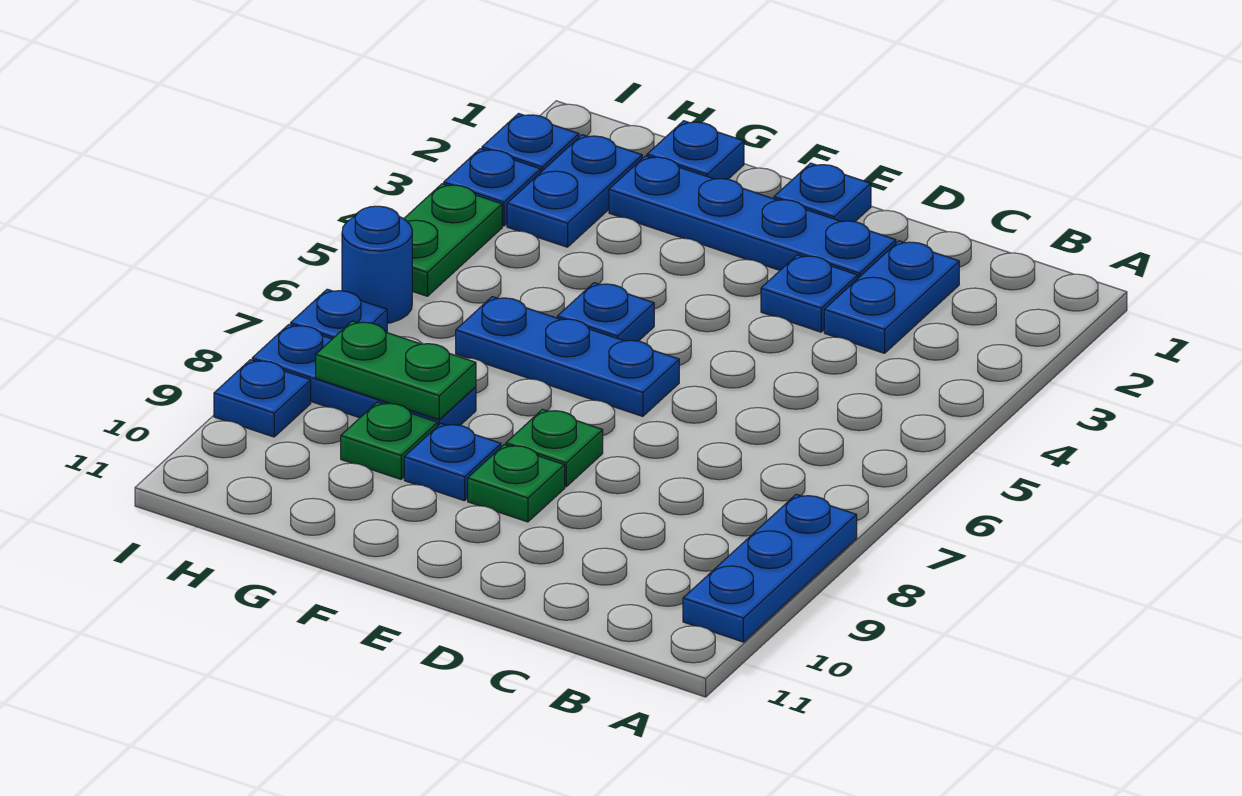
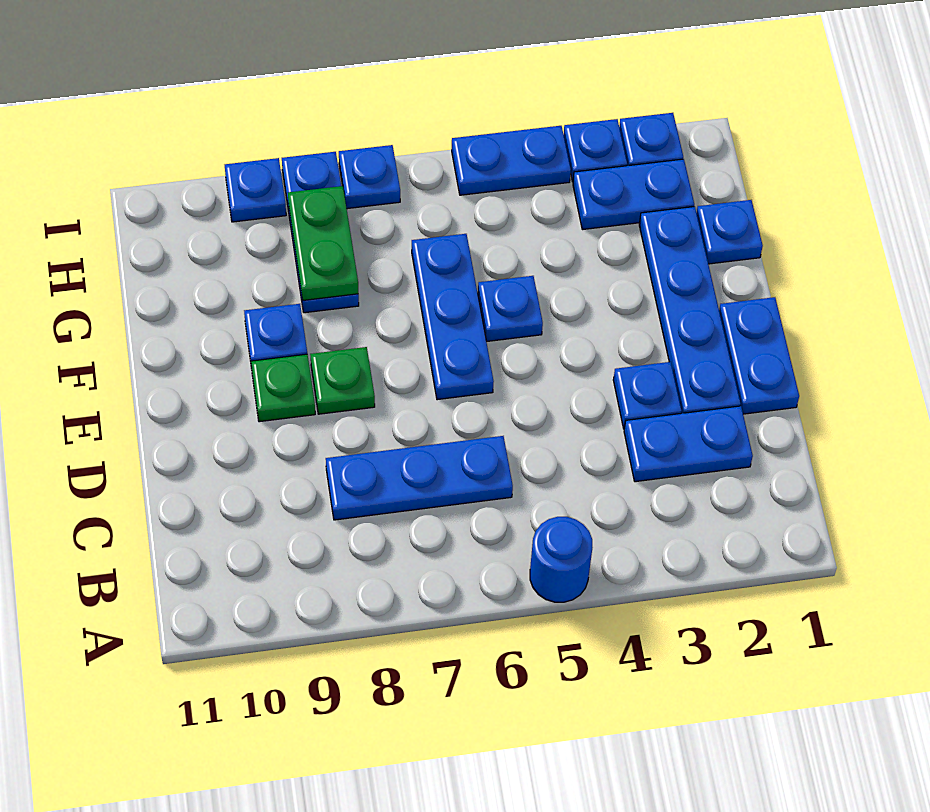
blue plate A8:A10 level 1 -> blue plate C6:C8 level 1
blue plate E1 level 1 -> blue plate D1:E1 level 1
green plate G9 level 1 -> none
green plate I4:I5 level 1 -> blue plate I4:I5 level 1
blue round brick I6 level 1 -> blue round brick A5 level 1

